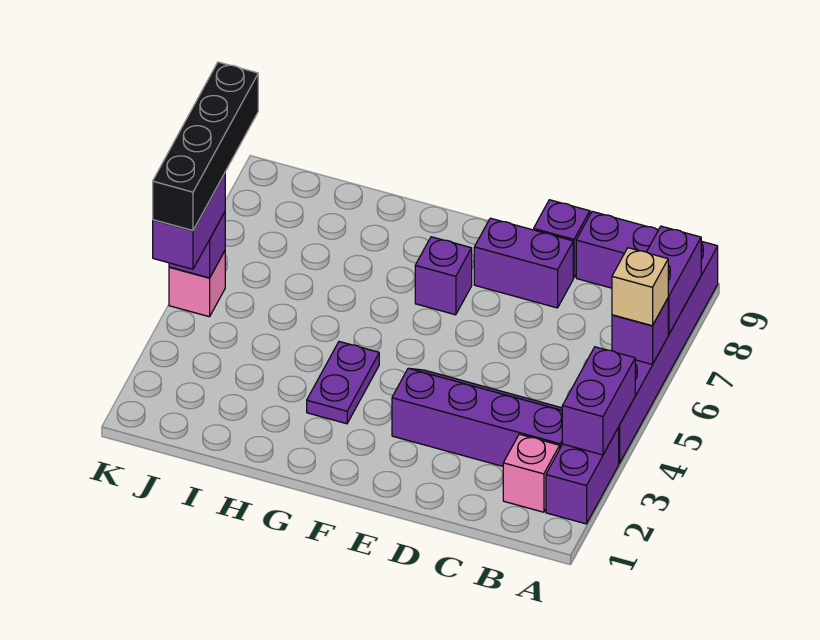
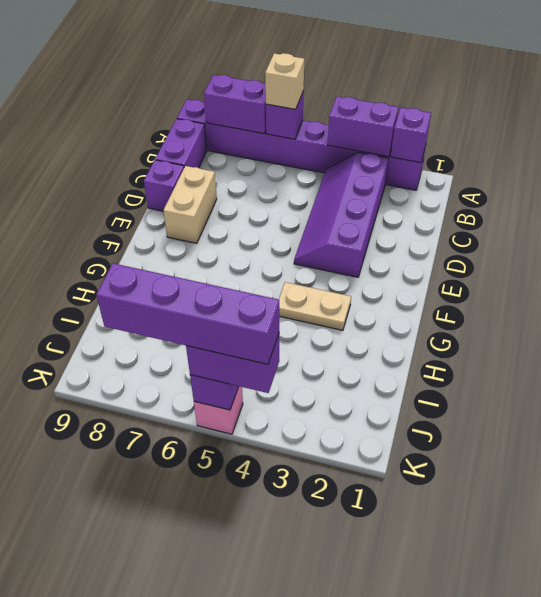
pink brick B2 level 1 -> none
purple brick D8:E8 level 1 -> tan brick D8:E8 level 1
purple brick F7 level 1 -> purple brick A2 level 2
purple plate G3:G4 level 1 -> tan plate G3:G4 level 1
black brick K4:K7 level 4 -> purple brick K4:K7 level 4

